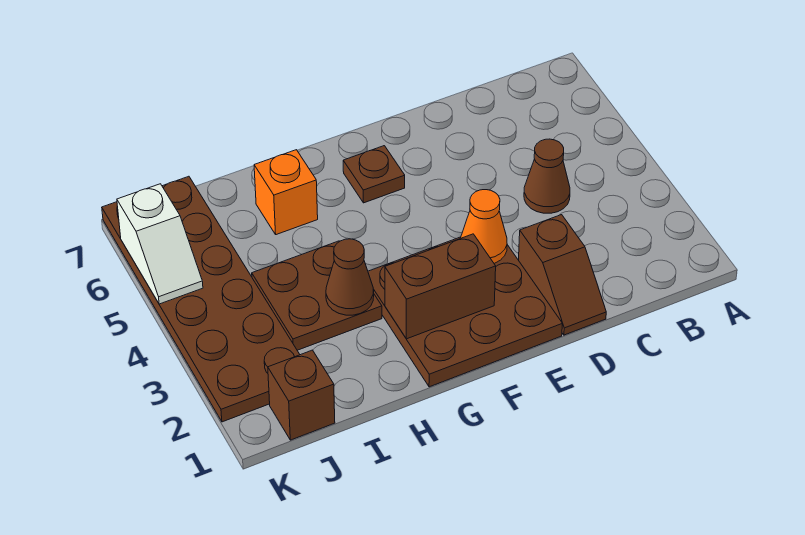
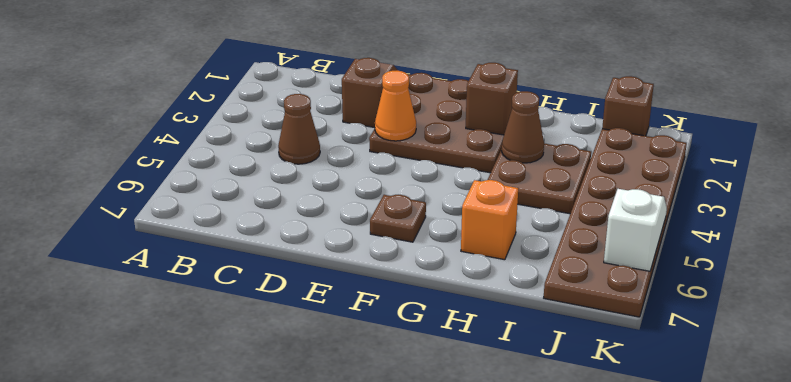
brown brick F2:G2 level 2 -> brown brick G2 level 2

